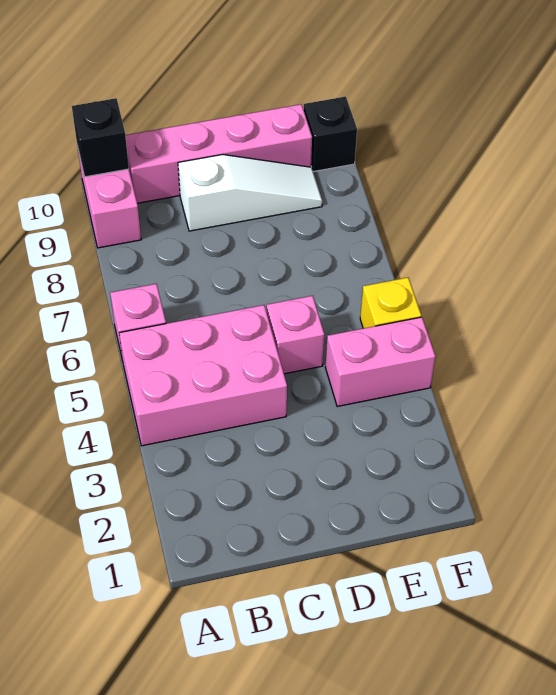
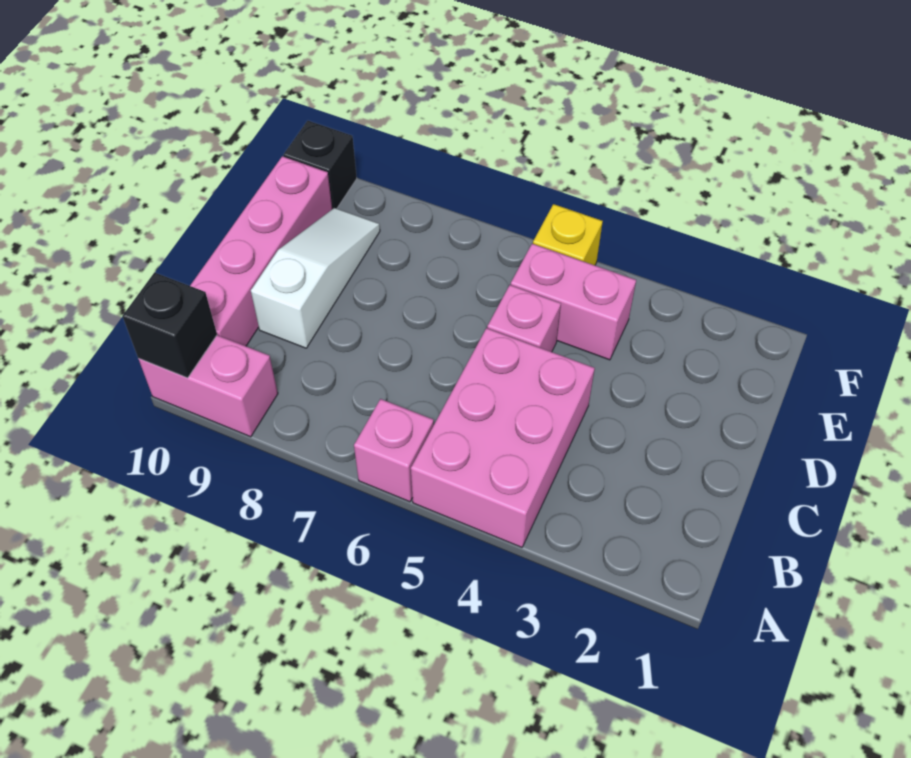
pink brick E4:F4 level 1 -> pink brick E4:E5 level 1

